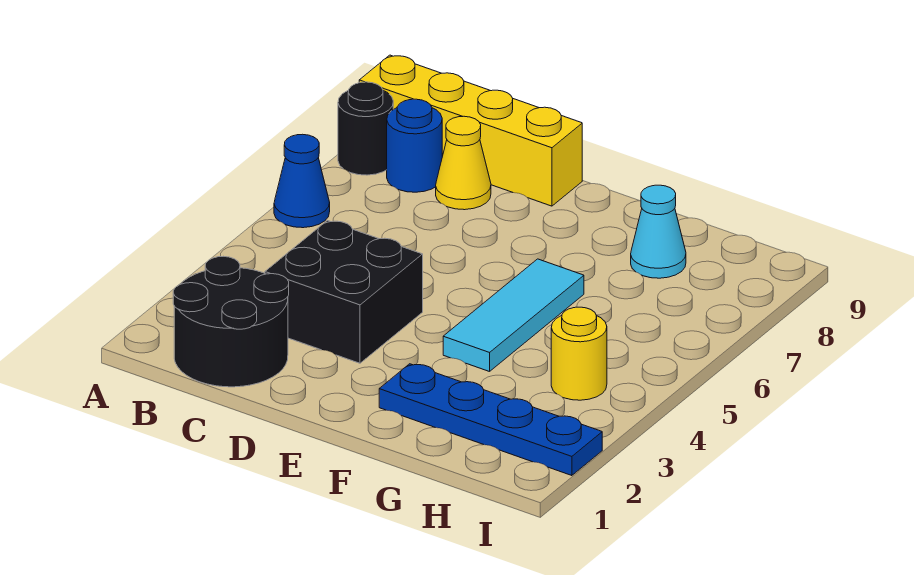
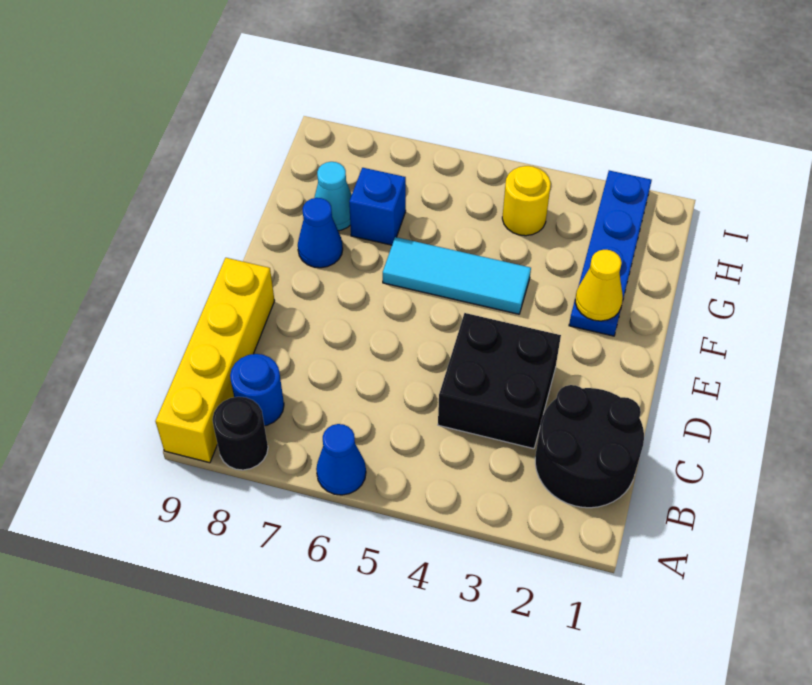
yellow cone C8 level 1 -> yellow cone F2 level 2
none -> blue cone F8 level 1
none -> blue brick G7 level 1

